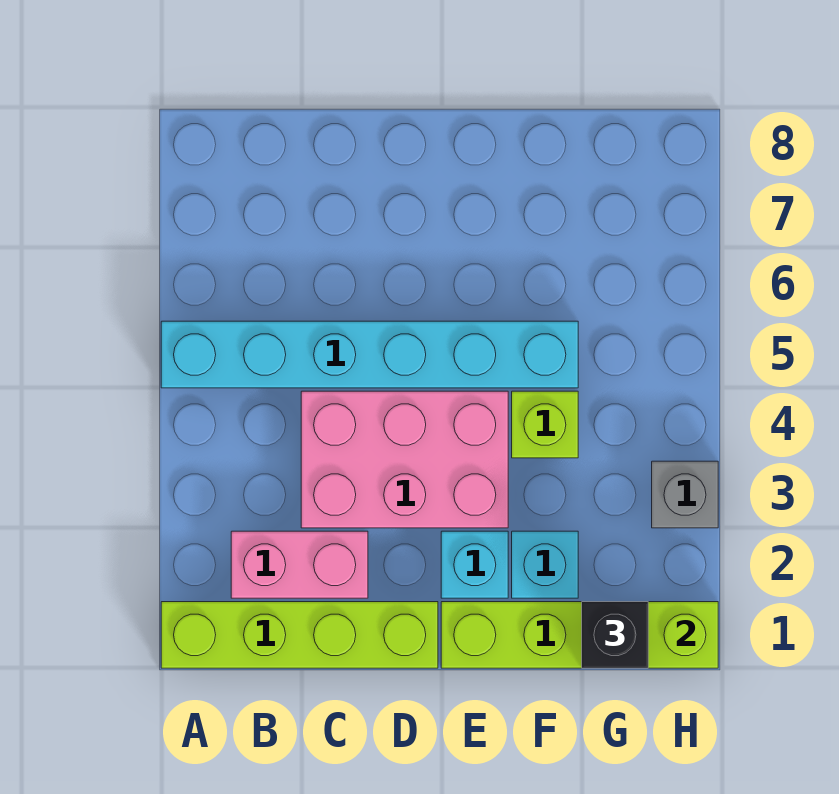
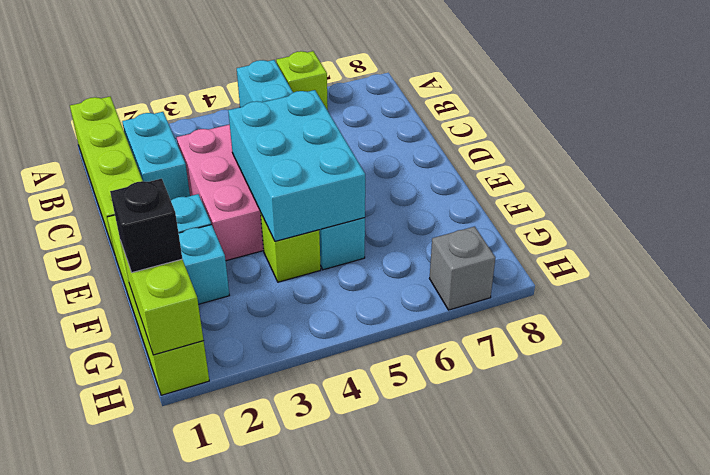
none -> lime brick A6 level 1
pink brick B2:C2 level 1 -> cyan brick B2:C2 level 1
none -> cyan brick D4:F5 level 2
grey brick H3 level 1 -> grey brick H7 level 1

